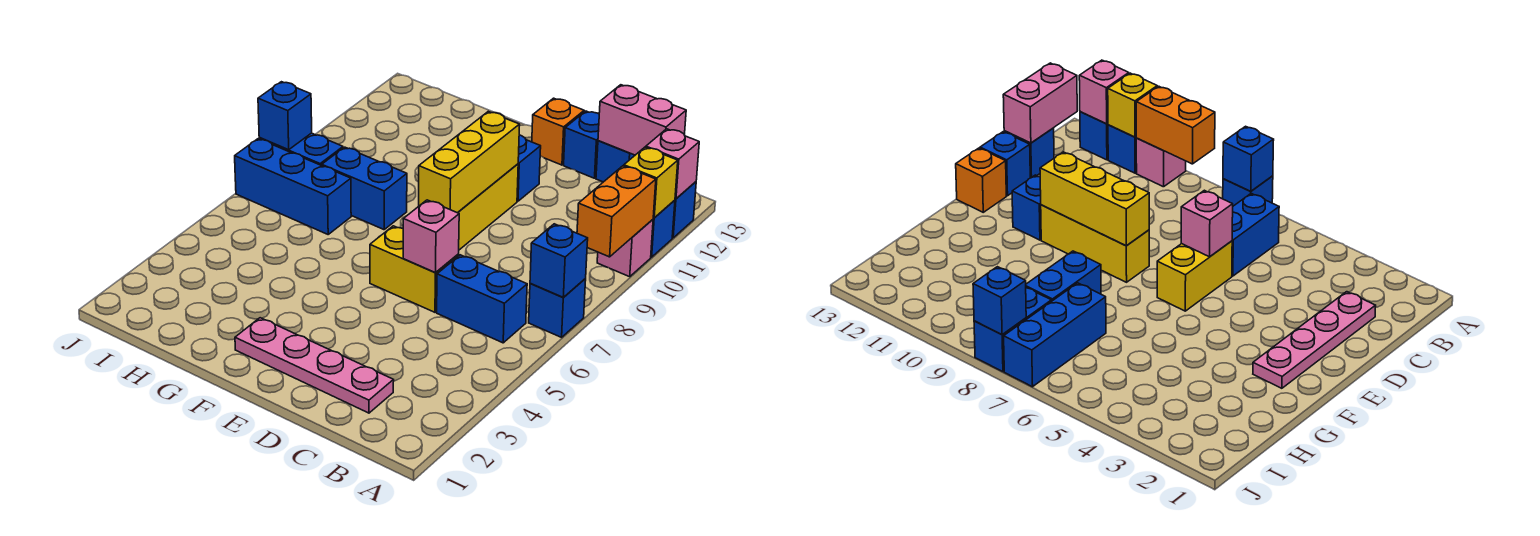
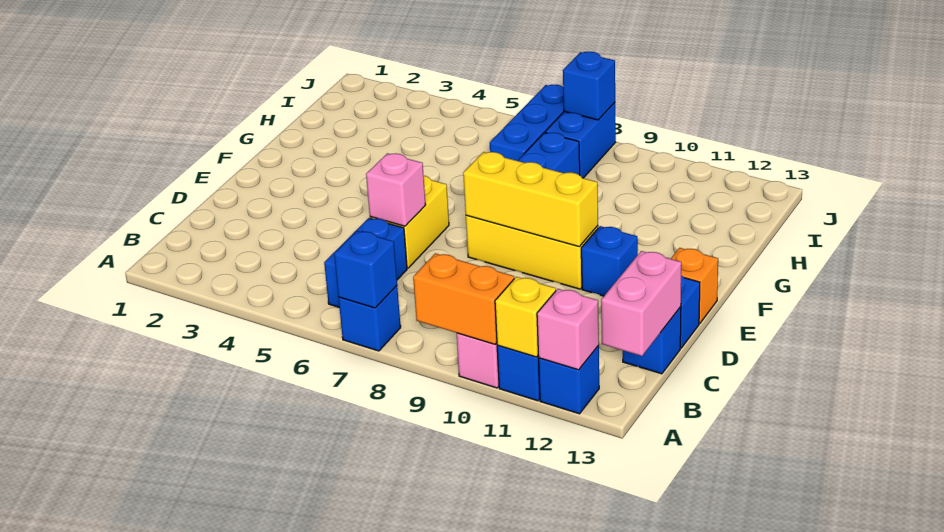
pink plate C2:F2 level 1 -> none

